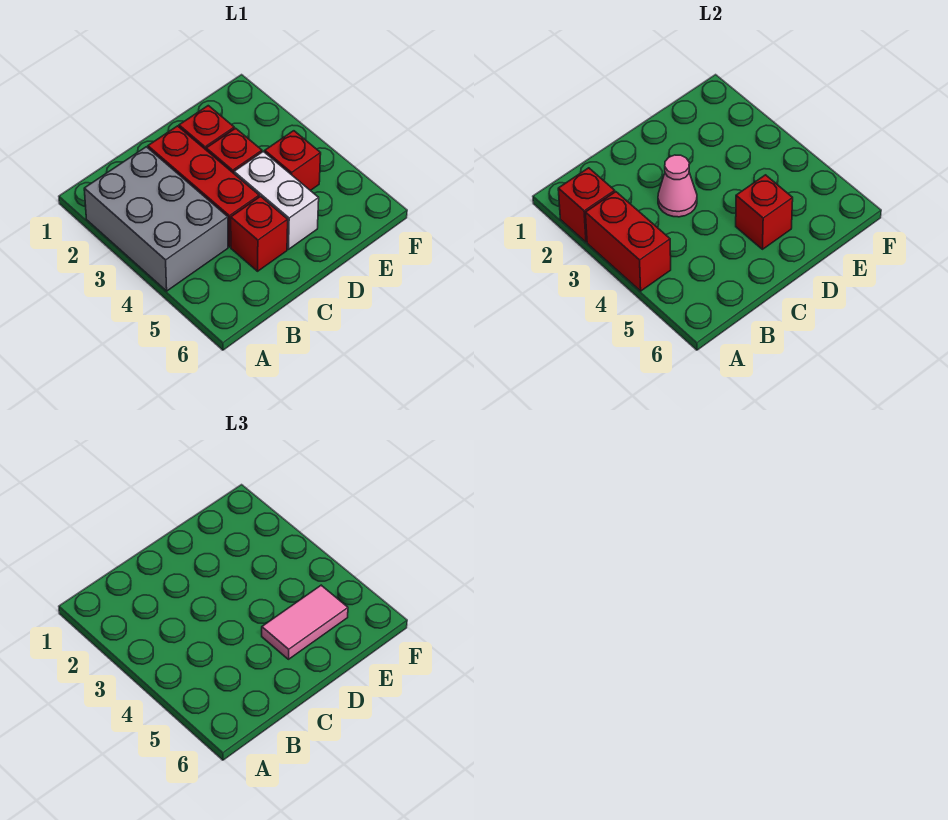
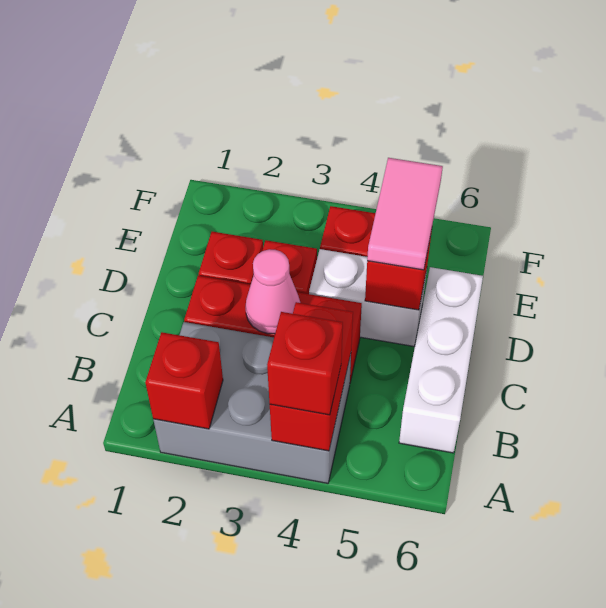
red brick A3:A4 level 2 -> red brick A4:B4 level 2
none -> white brick B6:D6 level 1
red brick C5 level 1 -> red brick A4 level 3

